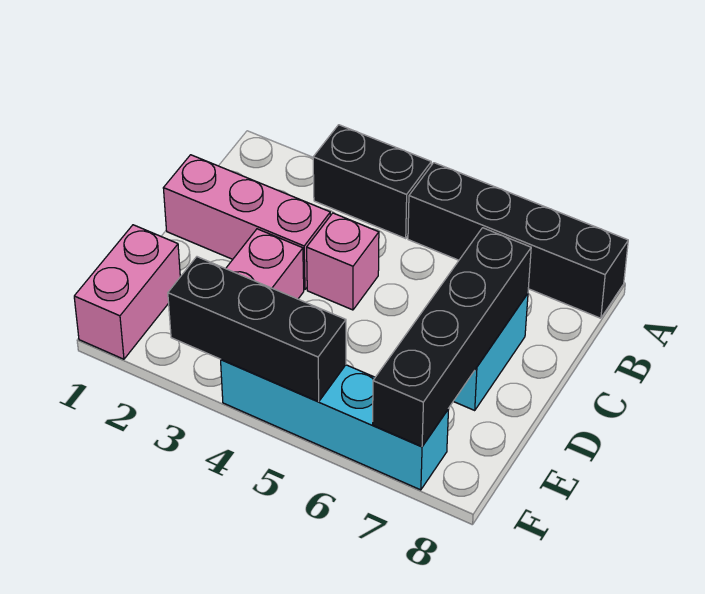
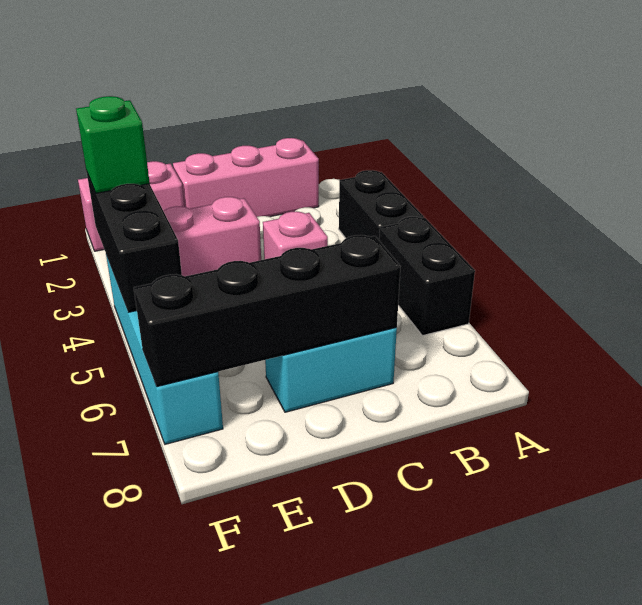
black brick A5:A8 level 1 -> black brick A5:A6 level 1
pink brick C1:C3 level 1 -> pink brick B1:D1 level 1
none -> green brick F3 level 3

